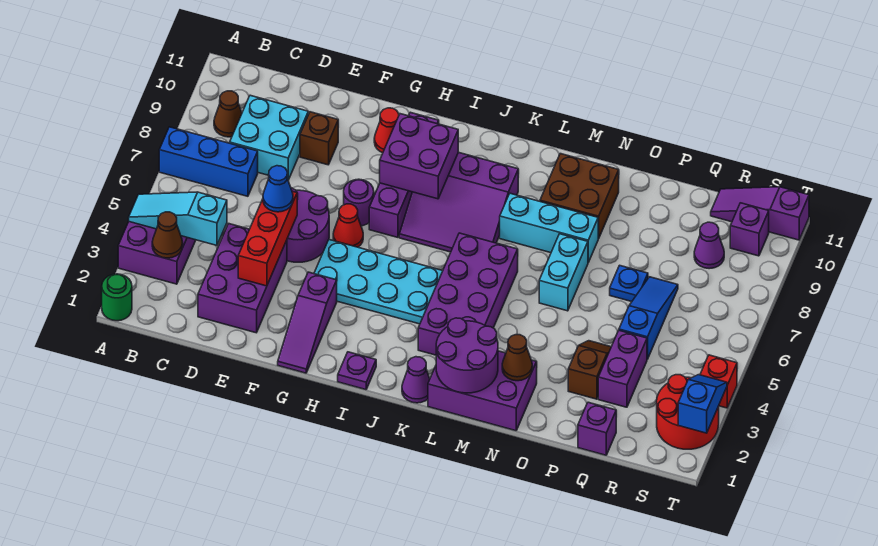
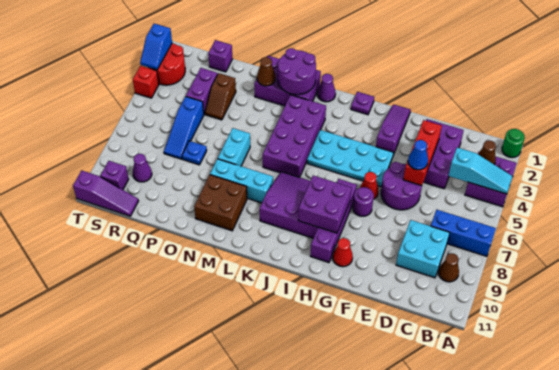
brown brick E9 level 1 -> none

